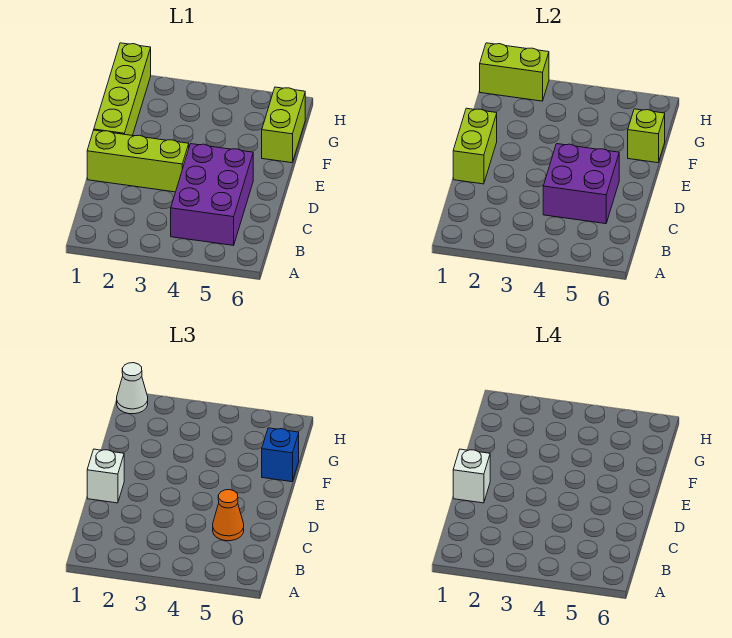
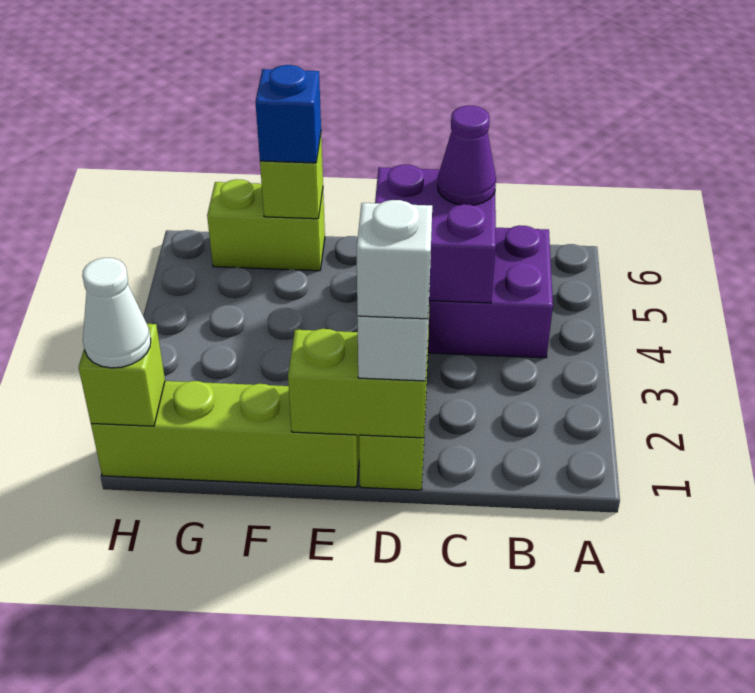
orange cone C5 level 3 -> purple cone C5 level 3
lime brick H1:H2 level 2 -> lime brick H1 level 2

